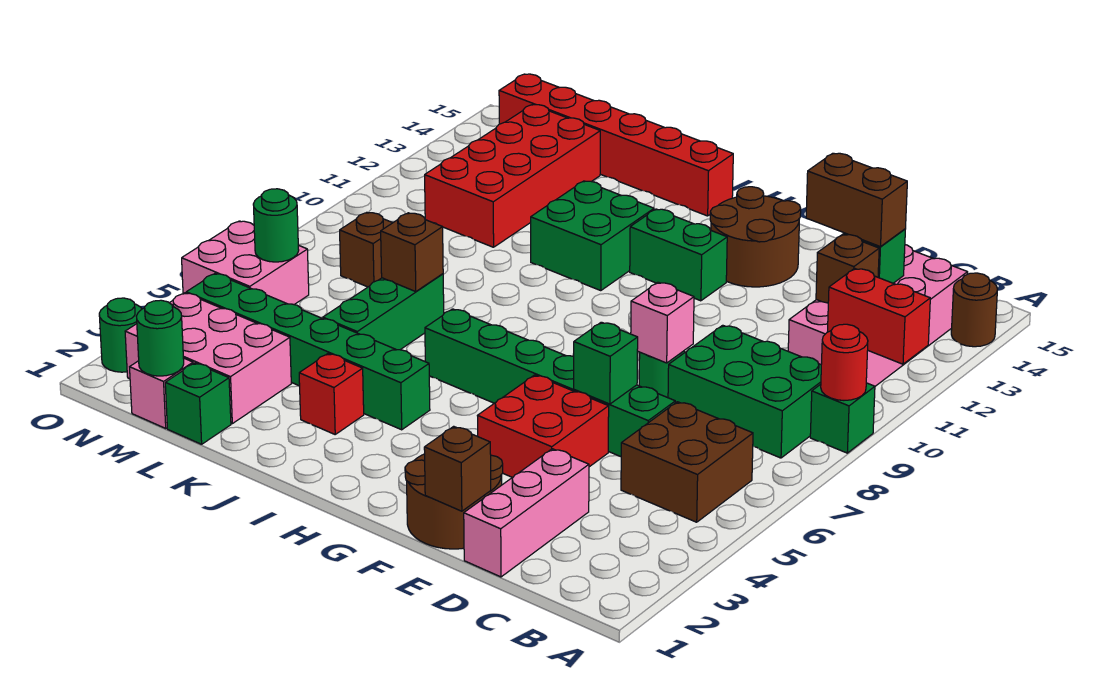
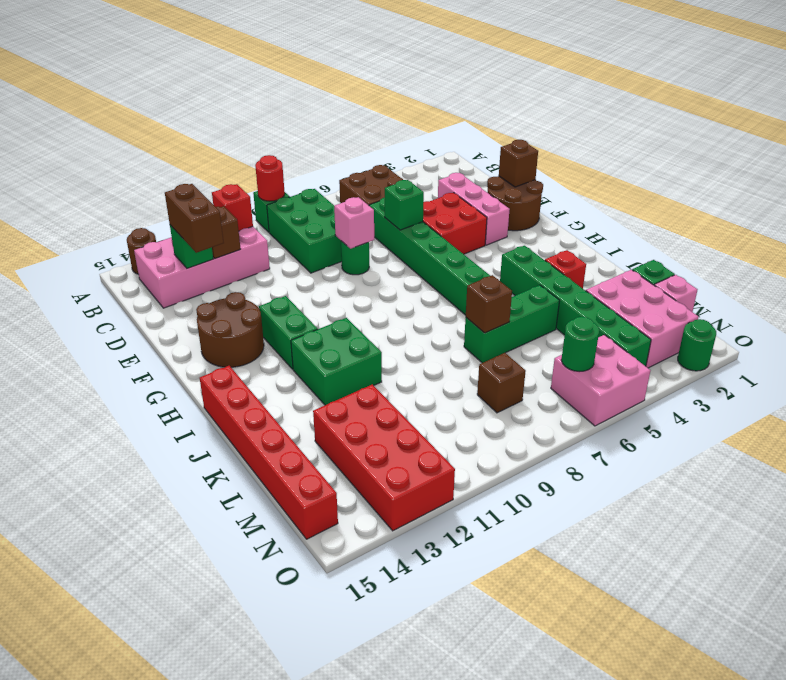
red brick A11:B11 level 2 -> red brick B11 level 2
pink brick D1:D3 level 1 -> pink brick D3:F3 level 1
red brick L11:M14 level 1 -> red brick L12:O13 level 1
green round brick M1 level 2 -> none

